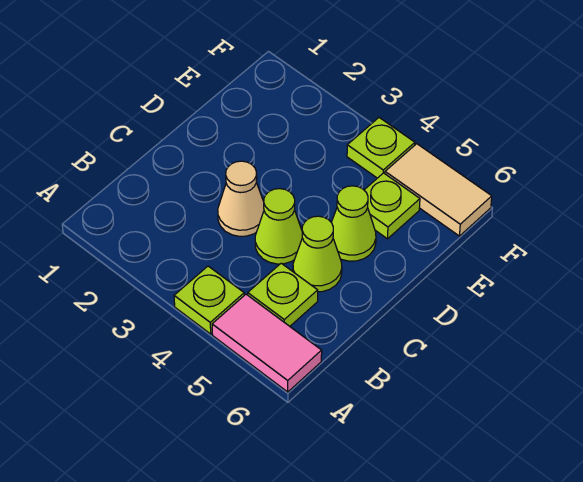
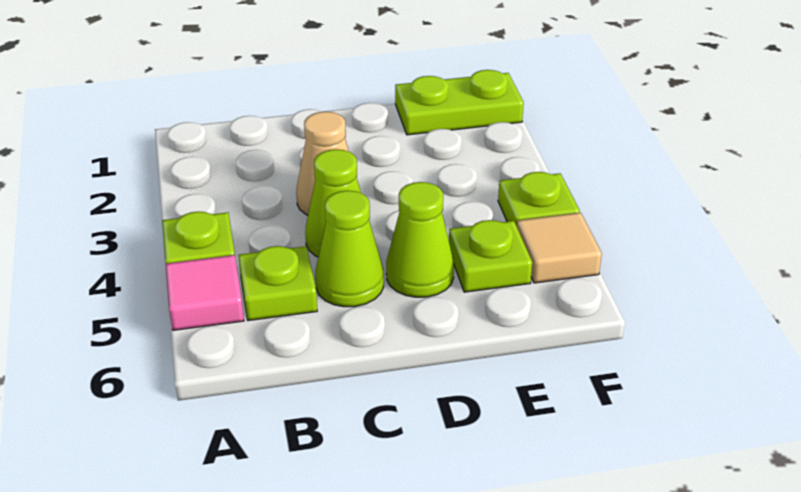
pink tile A5:A6 level 1 -> pink tile A5 level 1
none -> lime plate E1:F1 level 1
tan tile F5:F6 level 1 -> tan tile F5 level 1

